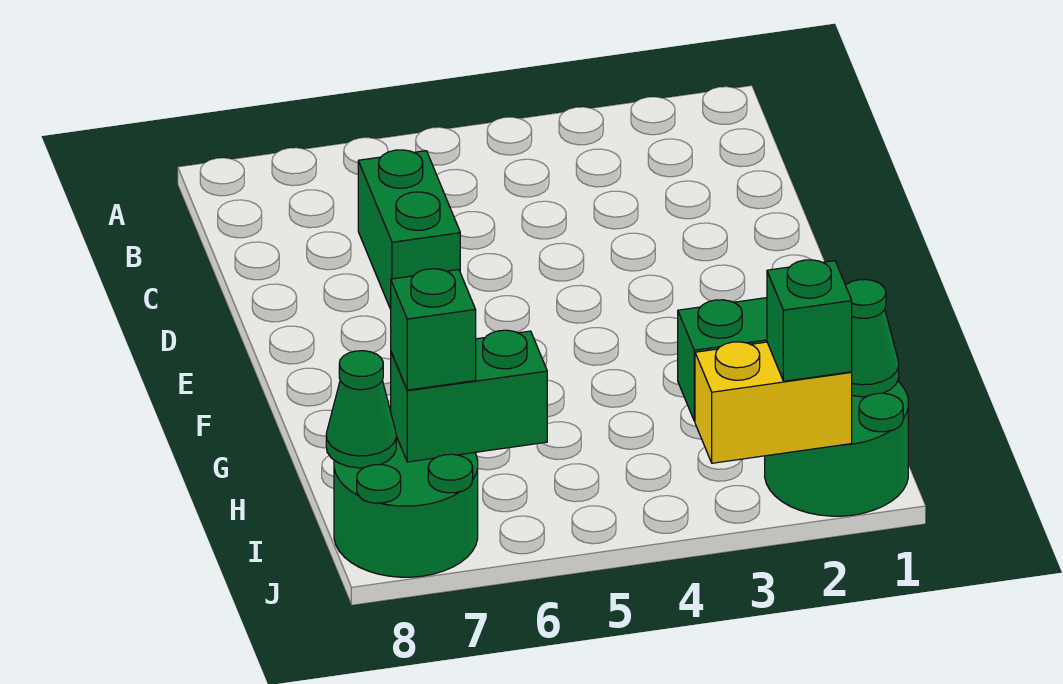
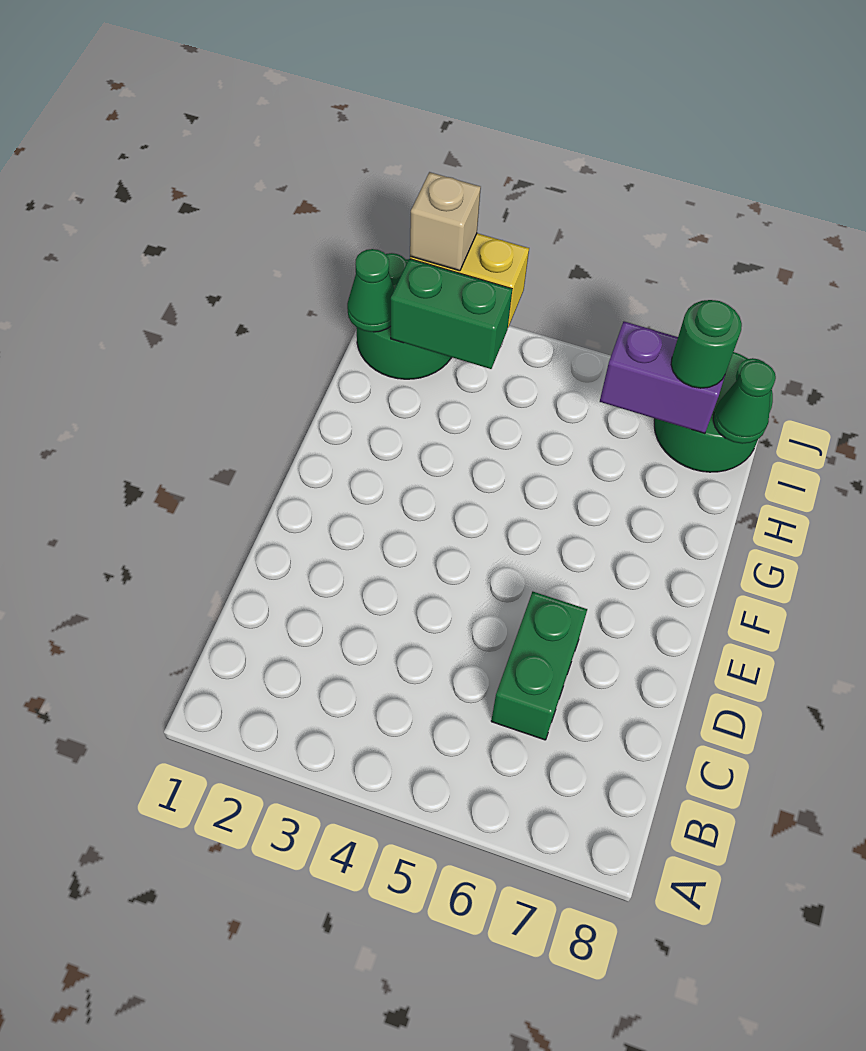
green brick I6:I7 level 2 -> purple brick I6:I7 level 2
green brick I7 level 3 -> green round brick I7 level 3
green brick J2 level 3 -> tan brick J2 level 3

